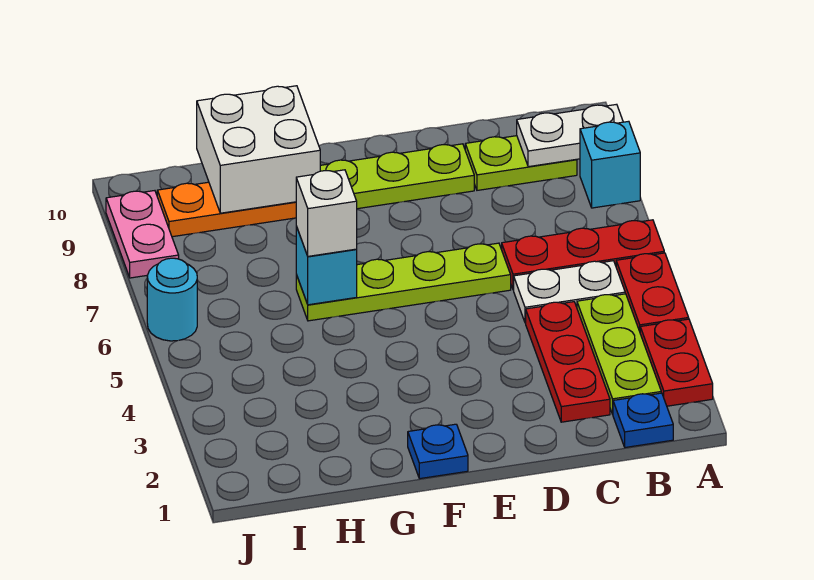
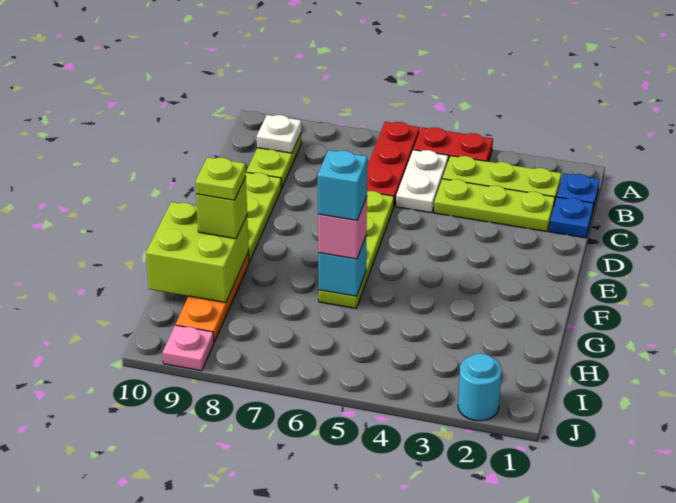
red plate A2:A3 level 1 -> none
cyan brick A8 level 1 -> cyan brick G6 level 4
white plate A9:B9 level 2 -> white plate B9 level 2
red plate C2:C4 level 1 -> lime plate C2:C4 level 1
blue plate F1 level 1 -> blue plate C1 level 1
white brick G6 level 3 -> pink brick G6 level 3
white brick G9:H10 level 2 -> lime brick G9:H10 level 2
none -> lime brick G9 level 3
none -> lime plate G9 level 4
cyan round brick J6 level 1 -> cyan round brick J2 level 1
pink plate J8:J9 level 1 -> pink plate J9 level 1

